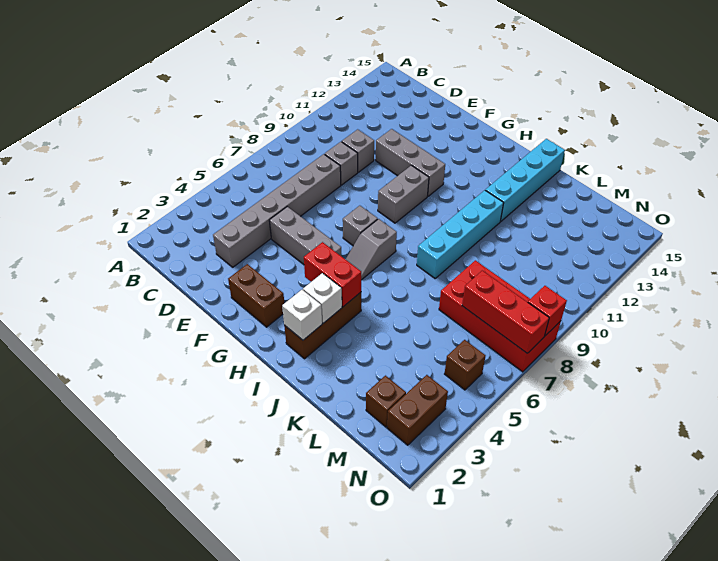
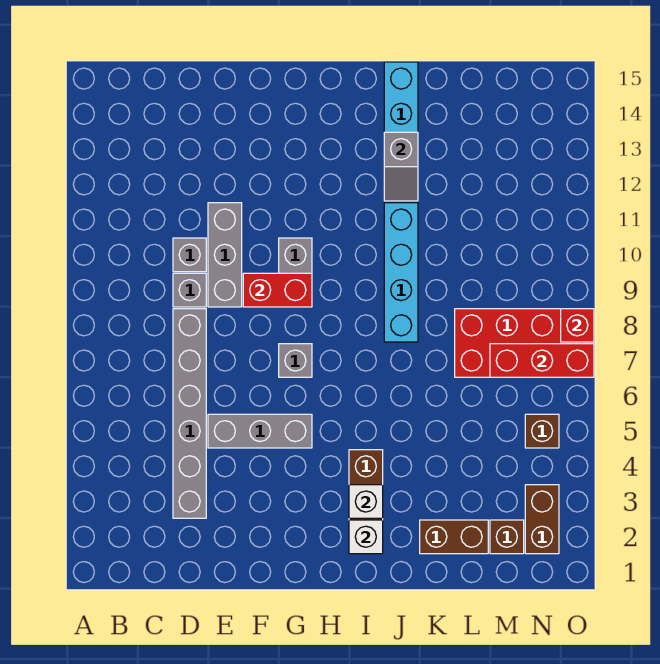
grey brick E11:G11 level 1 -> grey brick E9:E11 level 1
brown brick F2:G2 level 1 -> brown brick K2:L2 level 1
red brick H4:I4 level 2 -> red brick F9:G9 level 2
grey slope H6:H7 level 1 top 7 -> grey slope J12:J13 level 2 top 13

